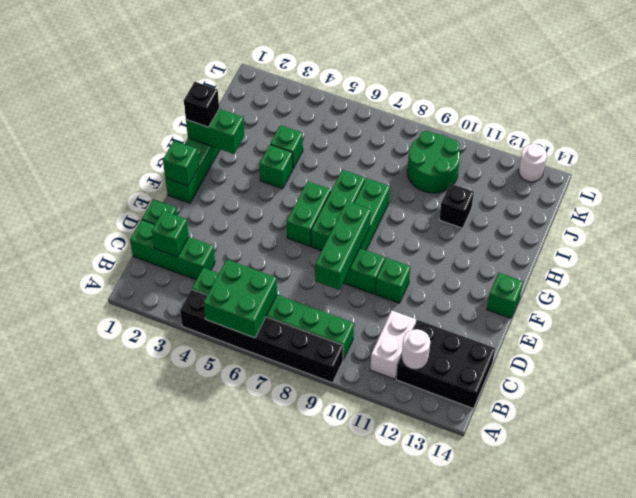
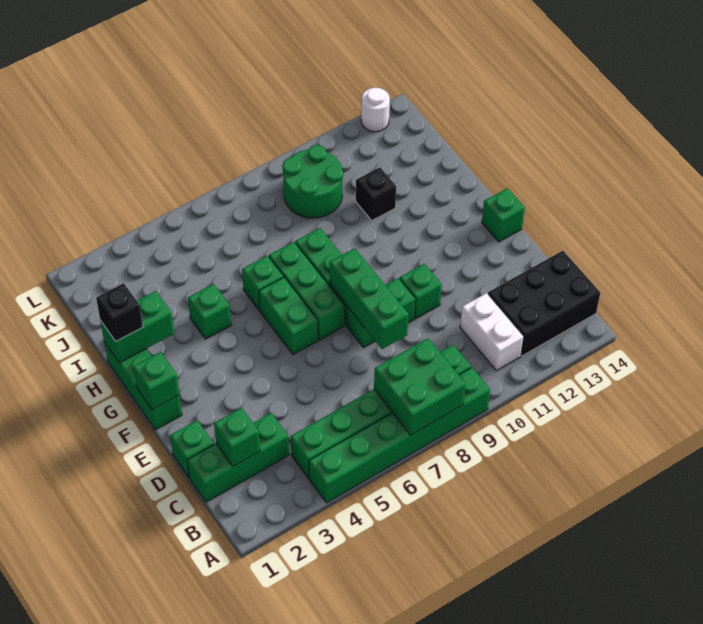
black brick A4:A9 level 1 -> green brick A4:A9 level 1
green brick A5:B6 level 2 -> green brick A7:B8 level 2
white round brick B12 level 2 -> none
green brick I4 level 1 -> green brick H6 level 1

